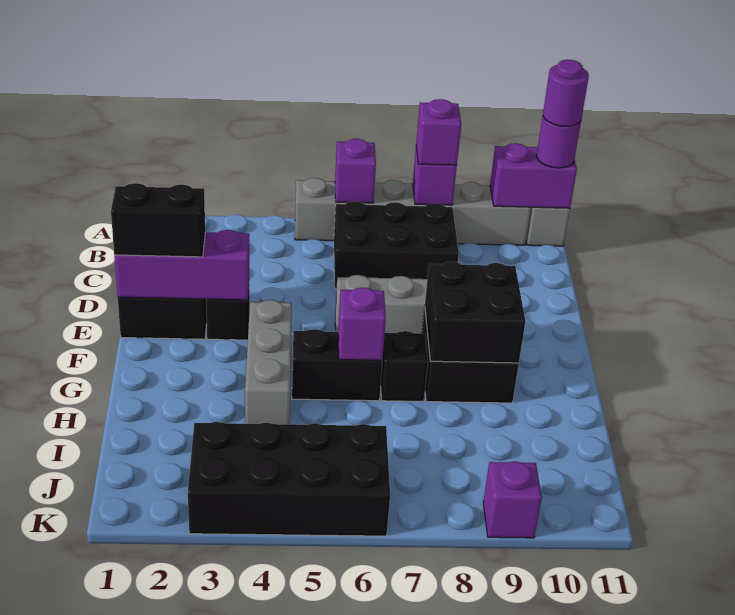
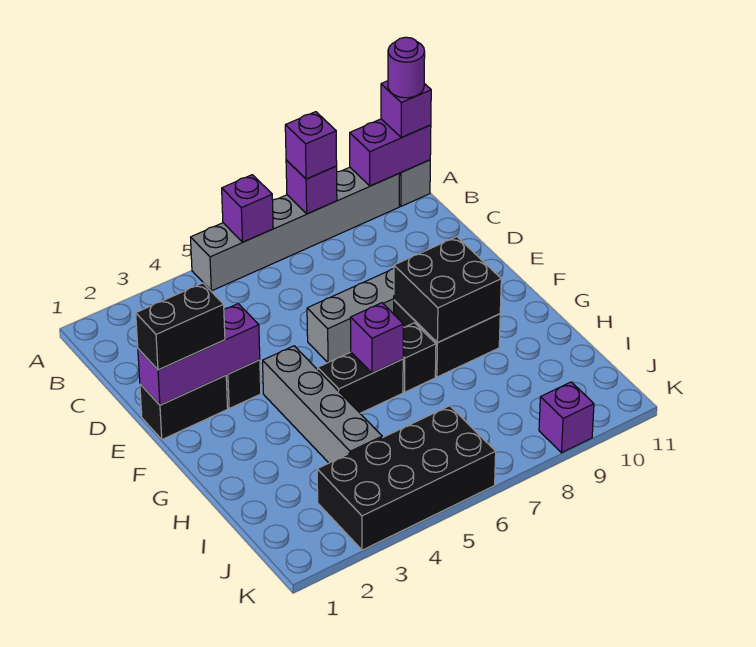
purple round brick A11 level 3 -> purple brick A11 level 3
black brick B6:C8 level 1 -> none
grey brick F4:H4 level 1 -> grey brick F4:I4 level 1

